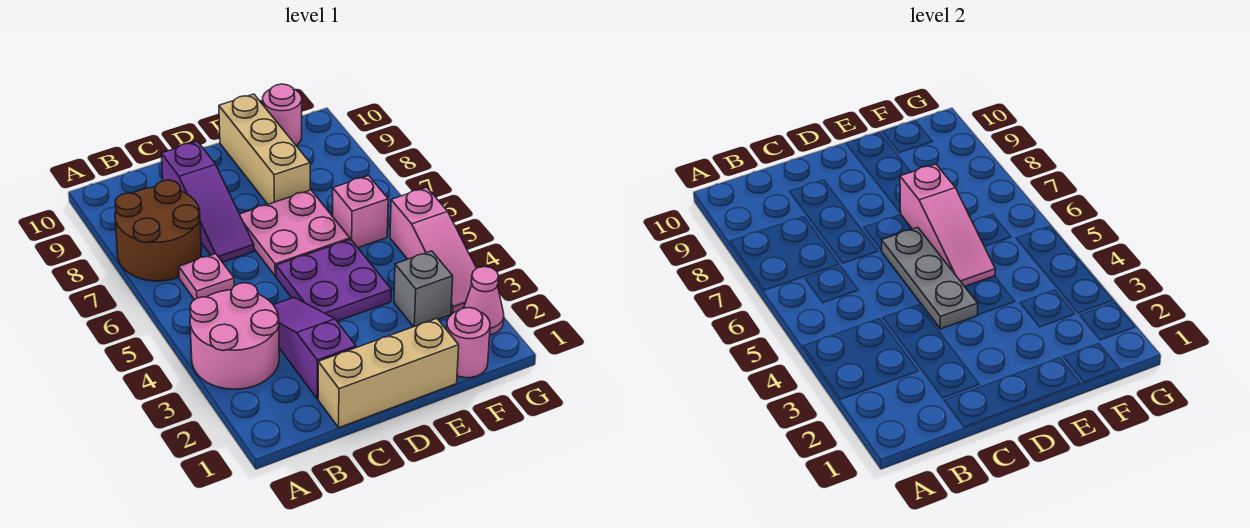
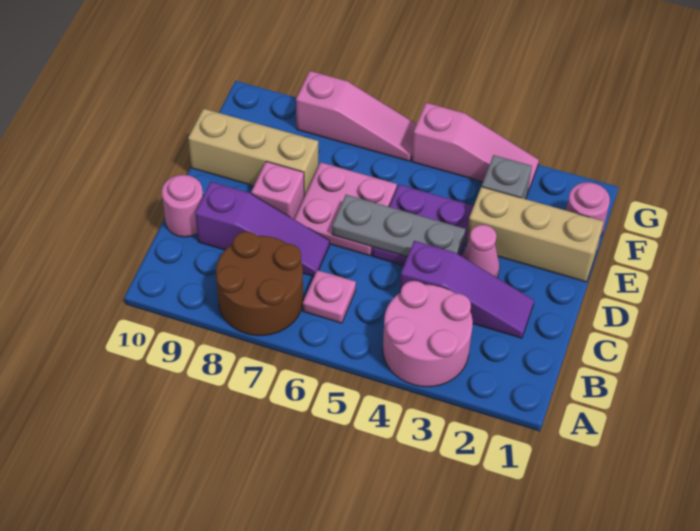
tan brick C1:E1 level 1 -> tan brick E1:E3 level 1
purple slope C2:C4 level 1 top 2 -> purple slope C2:C4 level 1 top 4
pink slope E5:E7 level 2 top 7 -> pink slope G6:G8 level 1 top 8
pink brick F6 level 1 -> pink brick D8 level 1
pink round brick F10 level 1 -> pink round brick C10 level 1
pink cone G2 level 1 -> pink cone D3 level 1

